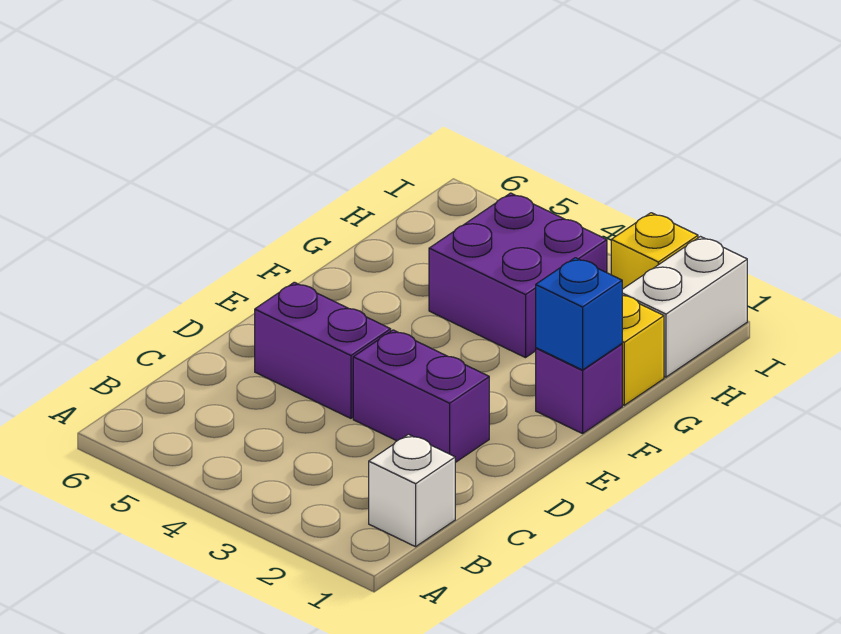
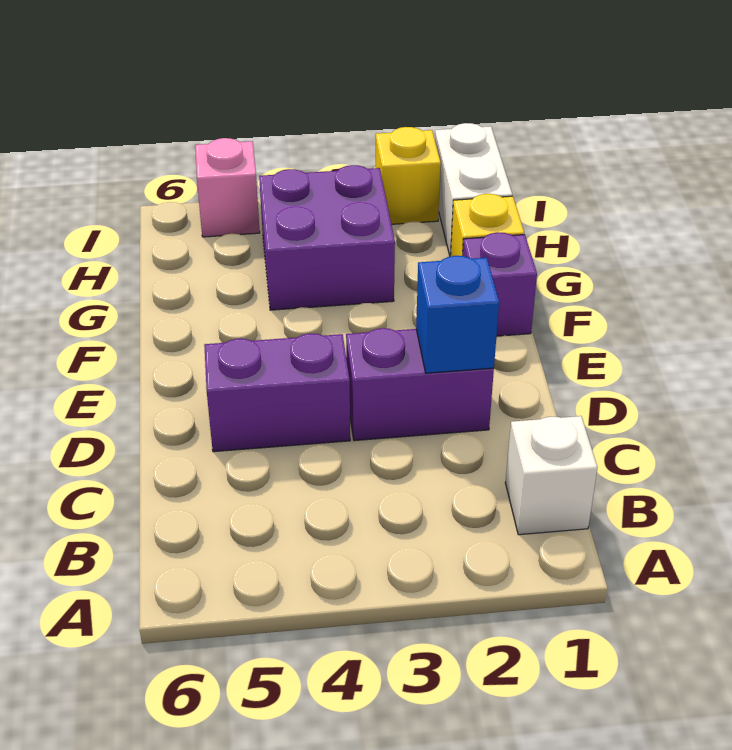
blue brick F1 level 2 -> blue brick D2 level 2
none -> pink brick I5 level 1

